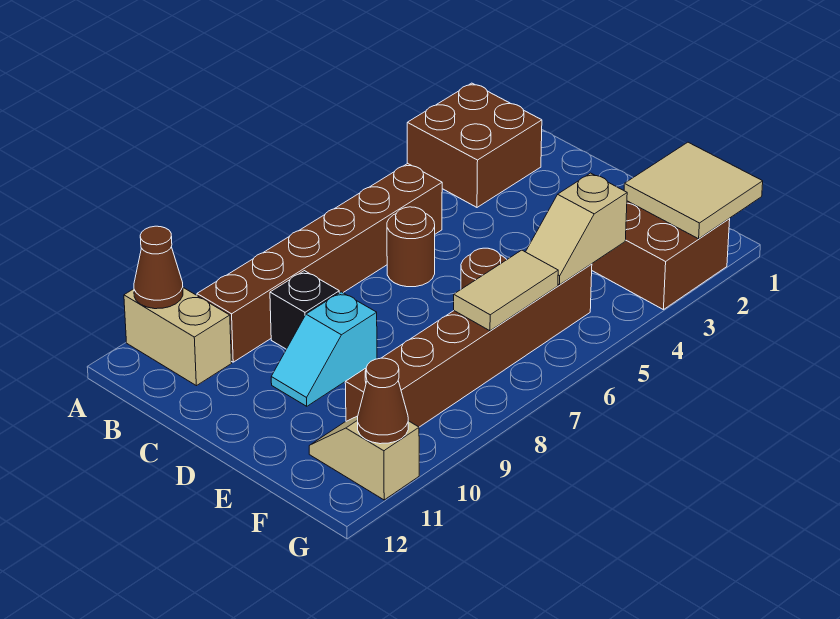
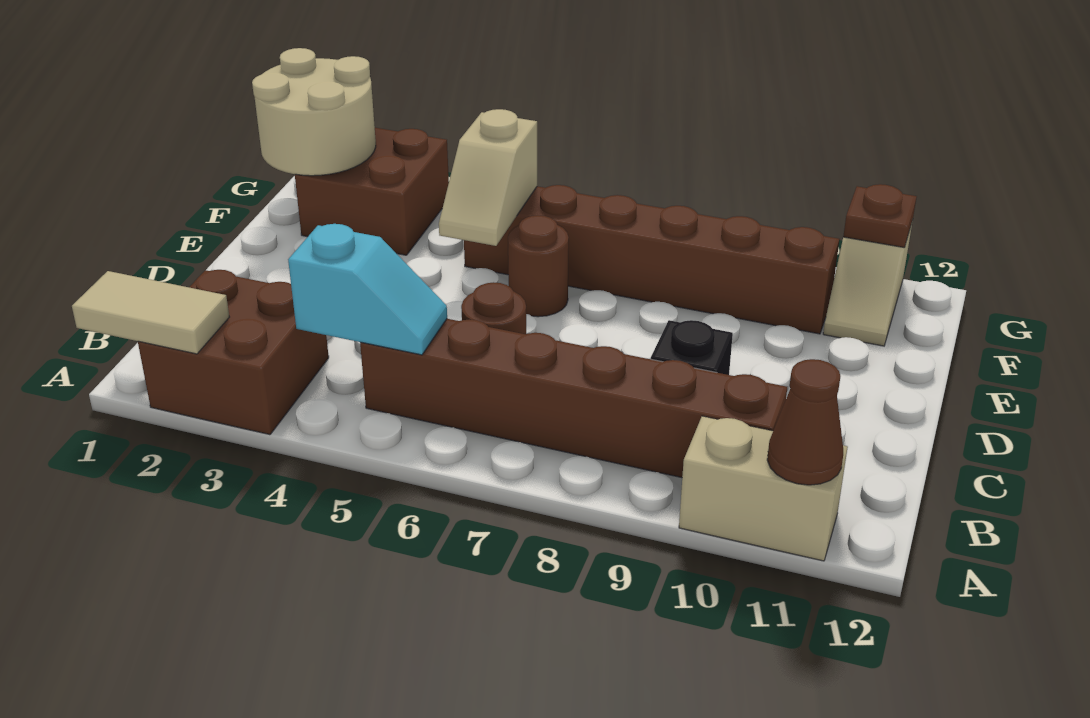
tan brick A11:B11 level 1 -> tan brick A10:A11 level 1
cyan slope D9:D10 level 1 top 9 -> cyan slope B4:B5 level 2 top 4
tan tile F1:G2 level 2 -> tan round brick F1:G2 level 2
tan slope F4:F5 level 2 top 4 -> tan slope E5:F5 level 2 top F
tan tile F6:F7 level 2 -> tan tile A1:A2 level 2
brown cone G11 level 2 -> brown plate G11 level 2

